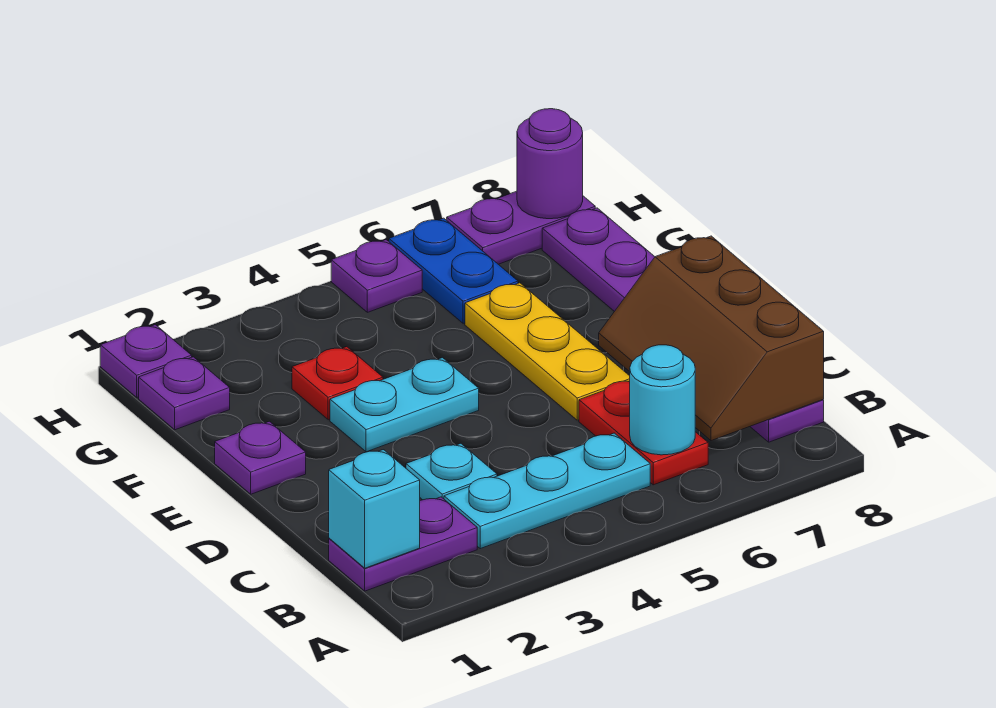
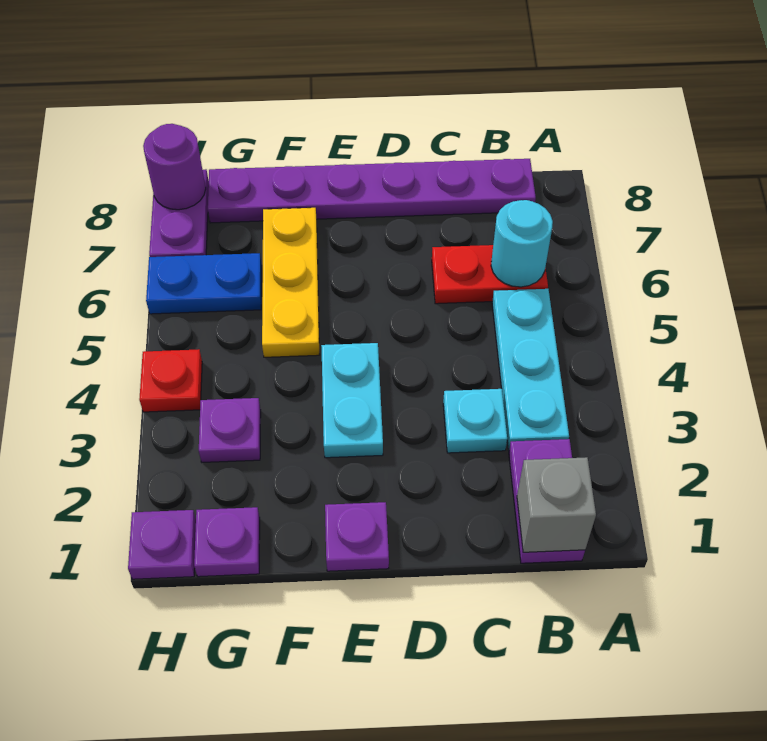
cyan brick B1 level 2 -> grey brick B1 level 2
brown slope B7:D8 level 2 top 8 -> none
yellow plate D6:F6 level 1 -> yellow plate F5:F7 level 1
red plate F3 level 1 -> red plate H4 level 1
purple plate H5 level 1 -> purple plate G3 level 1

